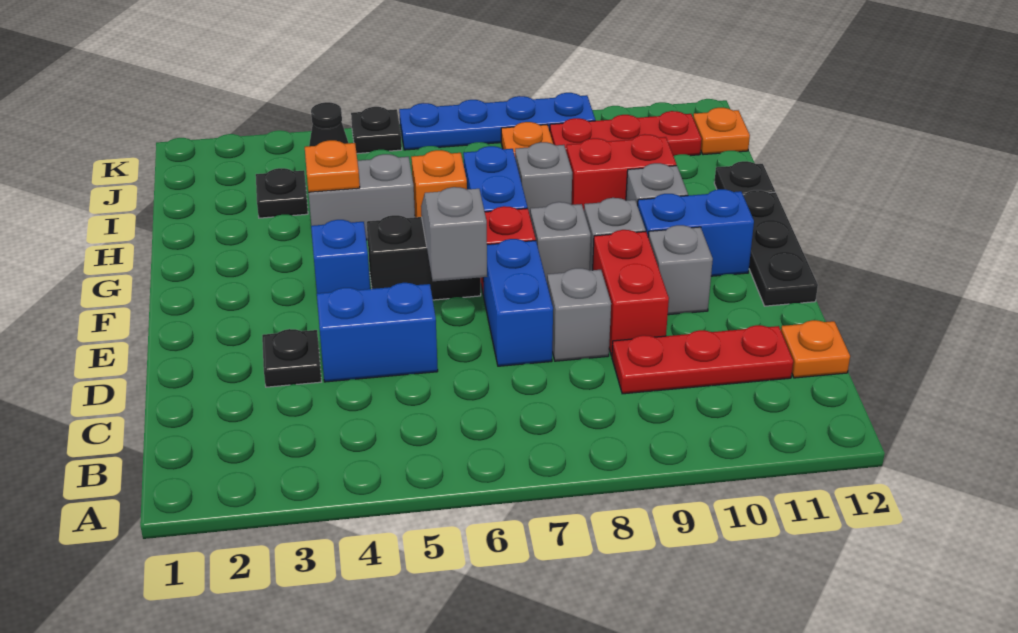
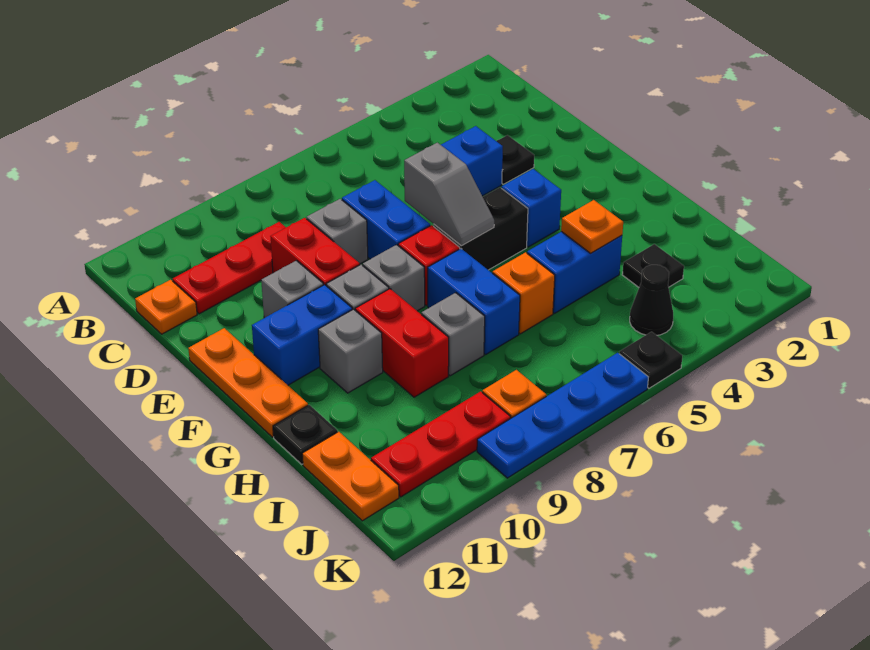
black plate E12:G12 level 1 -> orange plate E12:G12 level 1
grey brick H4:H5 level 1 -> blue brick H4:H5 level 1
red brick H9:H10 level 1 -> red brick G9:H9 level 1
orange plate J12 level 1 -> orange plate I12:J12 level 1

